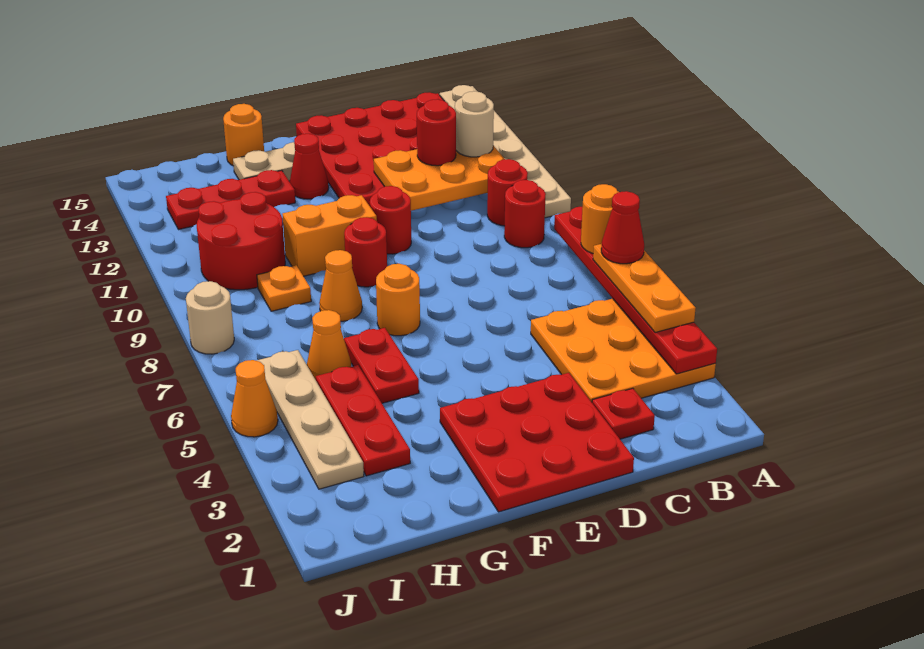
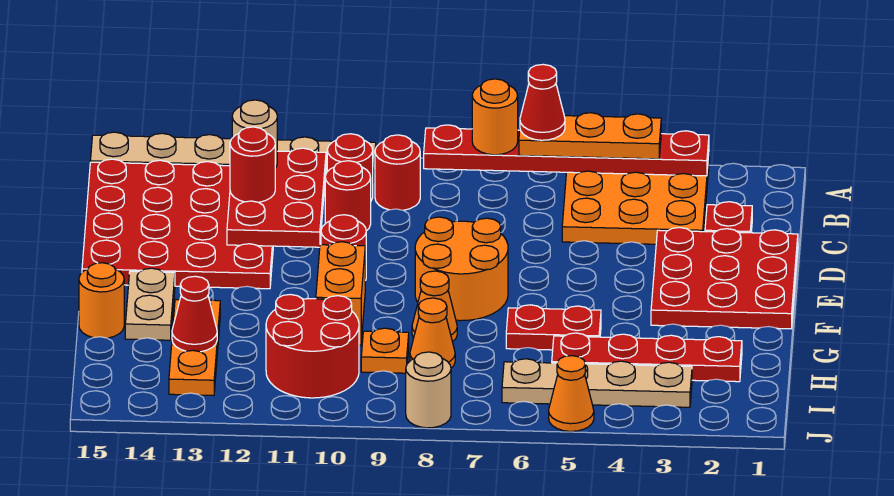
orange plate B11:D12 level 2 -> red plate B11:D12 level 2
orange round brick F7 level 1 -> orange round brick E7:F8 level 1
red round brick F9 level 1 -> red round brick C10 level 1
red cone F13 level 1 -> red cone H13 level 2
red plate G13:I13 level 1 -> orange plate G13:I13 level 1
red plate H3:H5 level 1 -> red plate H2:H5 level 1
orange cone H6 level 1 -> orange cone H8 level 1

